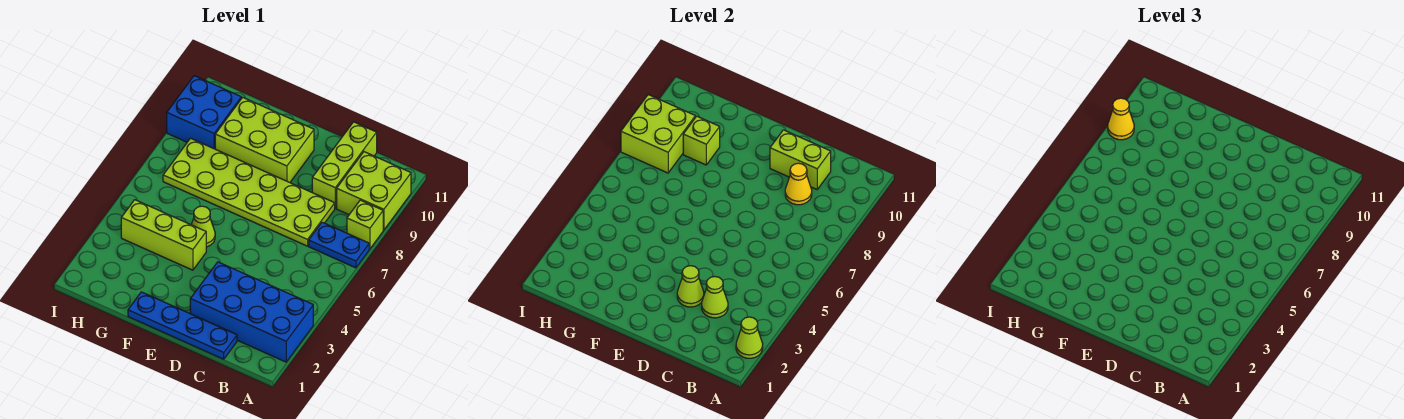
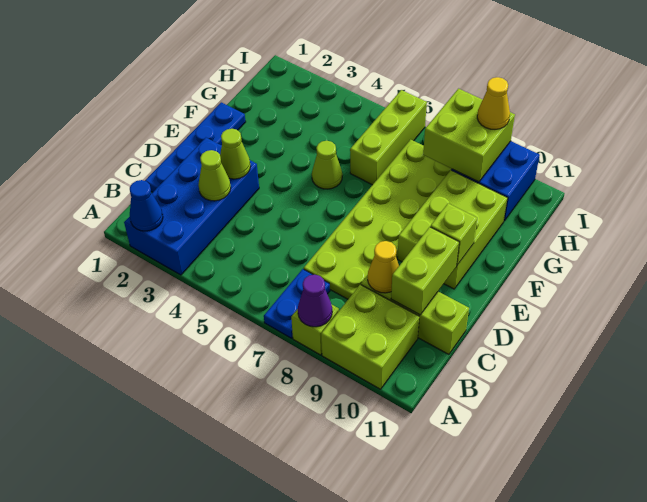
lime cone A2 level 2 -> blue cone A2 level 2
none -> purple cone A8 level 2
lime brick F4:H4 level 1 -> lime brick G6:I6 level 1
lime brick G9 level 2 -> lime brick E10 level 2

